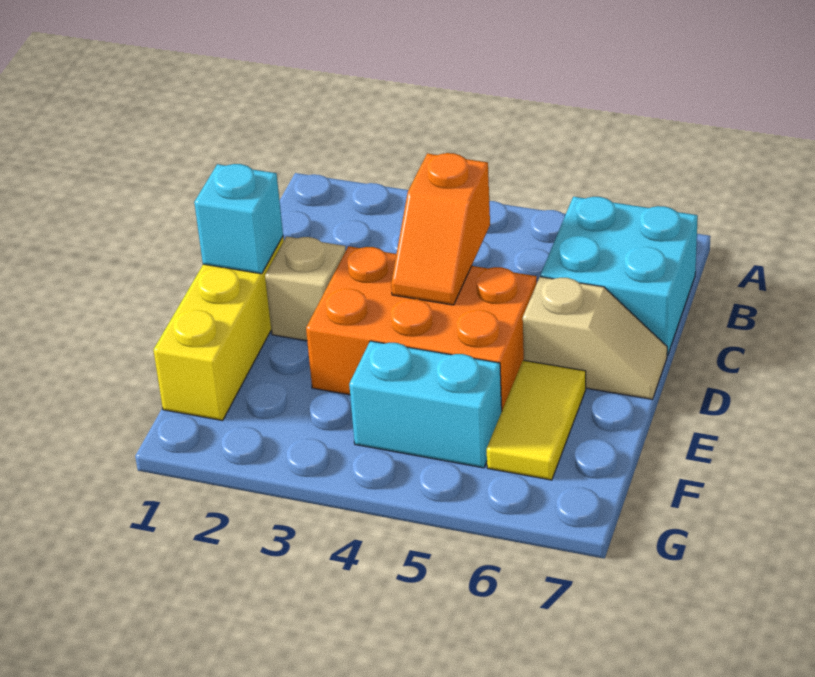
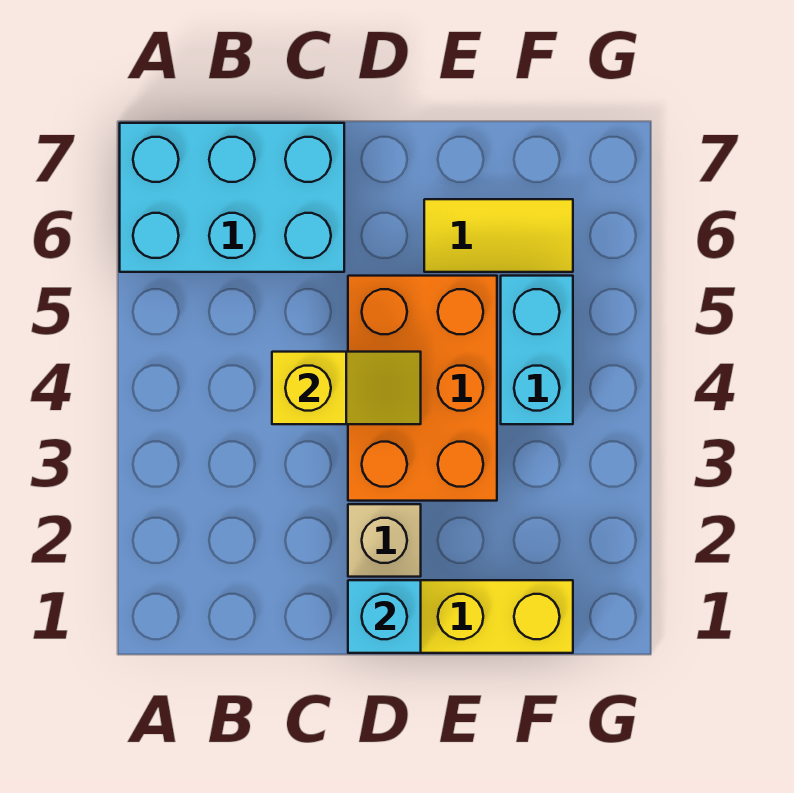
cyan brick B6:C7 level 1 -> cyan brick A6:C7 level 1
orange slope C4:D4 level 2 top C -> yellow slope C4:D4 level 2 top C
tan slope D6:D7 level 1 top 6 -> none

